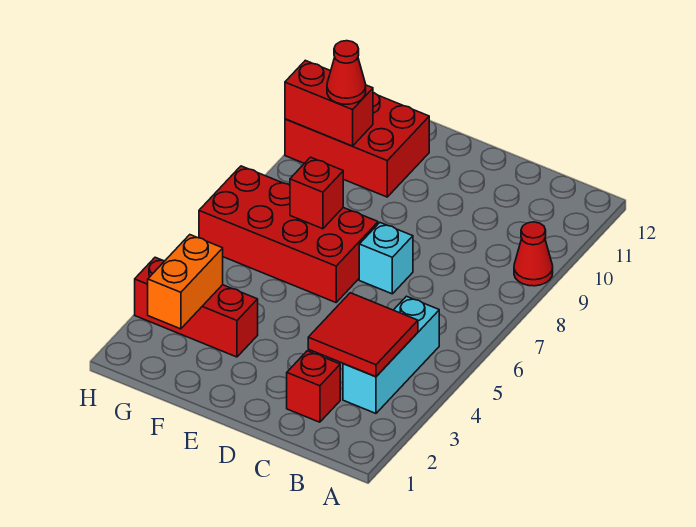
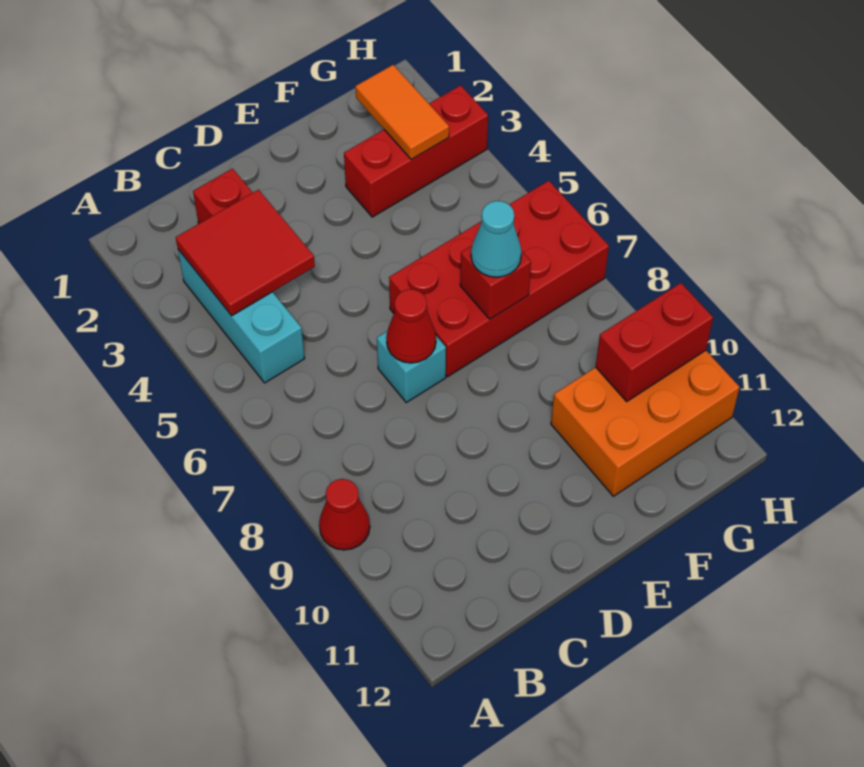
none -> cyan cone F7 level 3
red brick F10:H11 level 1 -> orange brick F10:H11 level 1
orange brick G2:G3 level 2 -> orange tile G2:G3 level 2
red cone G10 level 3 -> red cone D7 level 2

